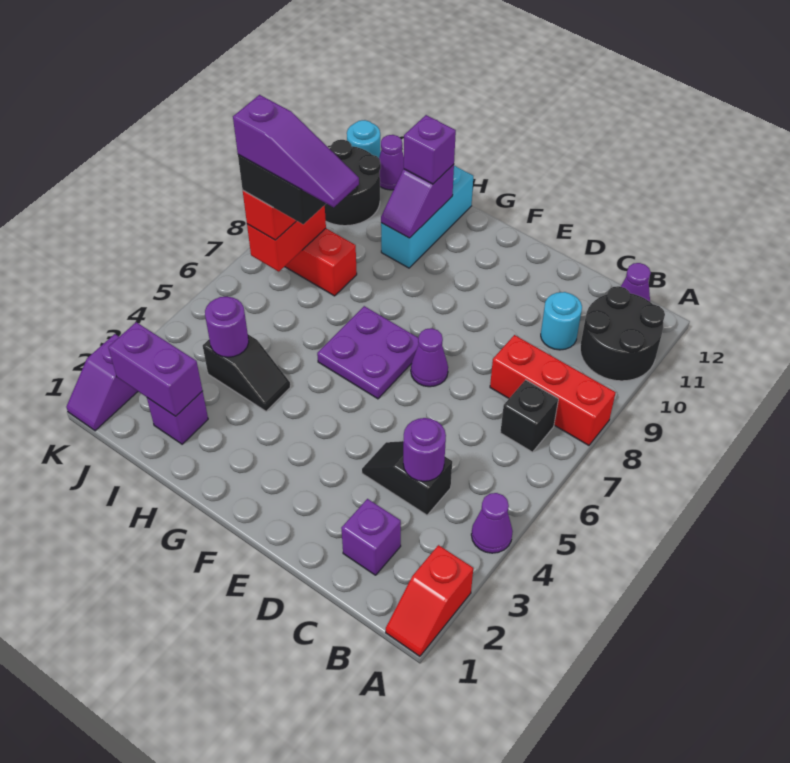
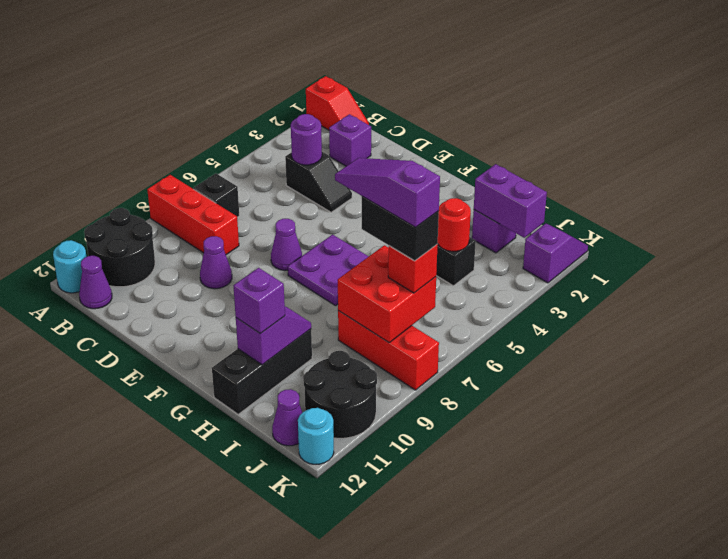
red slope A1:A2 level 1 top 2 -> red slope A1:B1 level 1 top A
purple cone A4 level 1 -> purple cone D9 level 1
cyan round brick C10 level 1 -> cyan round brick A12 level 1
cyan brick H10:H12 level 1 -> black brick H10:H12 level 1
purple round brick I4 level 2 -> red round brick I4 level 2
red brick J7:J8 level 2 -> red brick I7:J8 level 2

